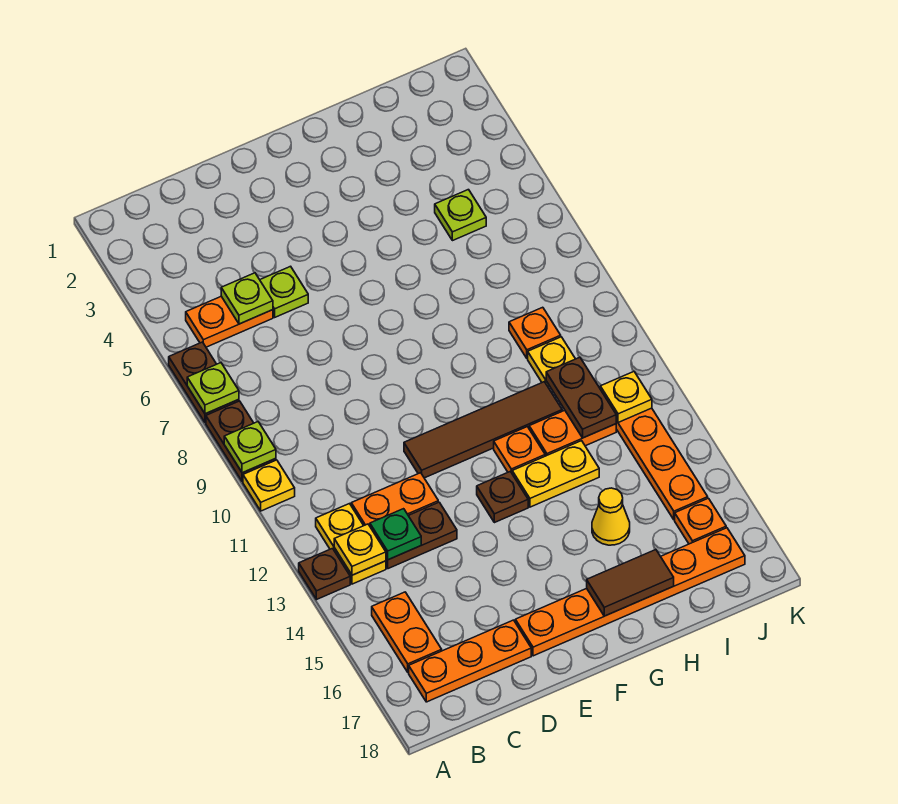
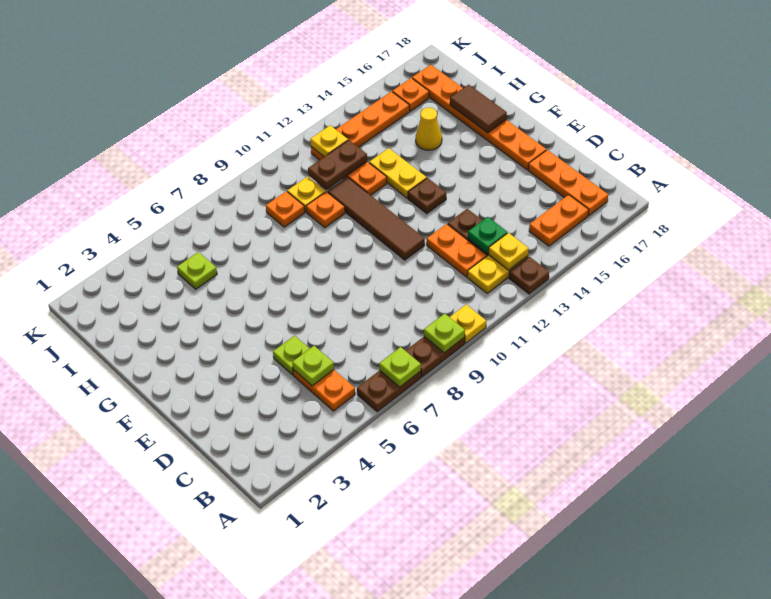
orange plate G12 level 1 -> orange plate H10 level 1

